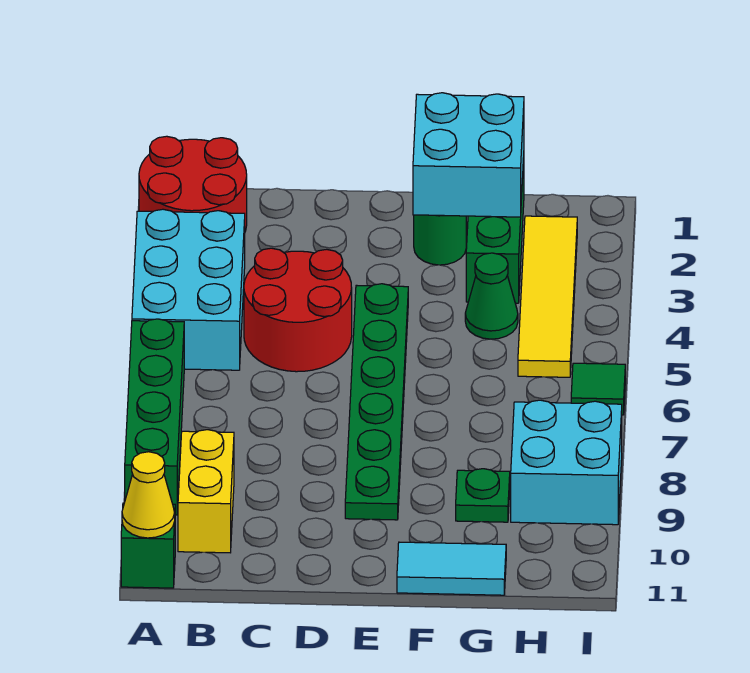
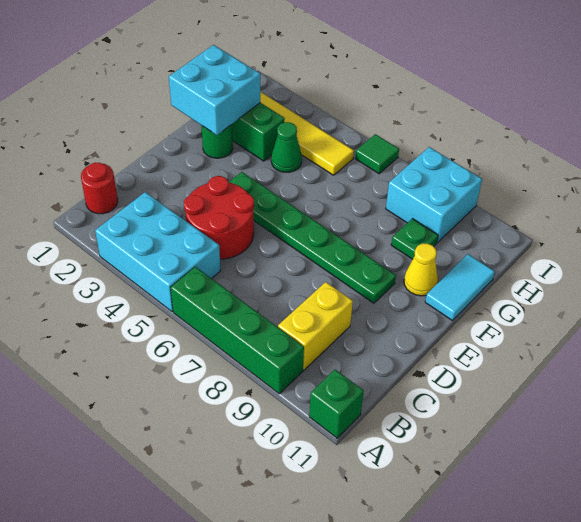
red round brick A1:B2 level 1 -> red round brick B1 level 1
yellow cone A11 level 2 -> yellow cone F10 level 1
yellow brick B9:B10 level 1 -> yellow brick B9:C9 level 1

